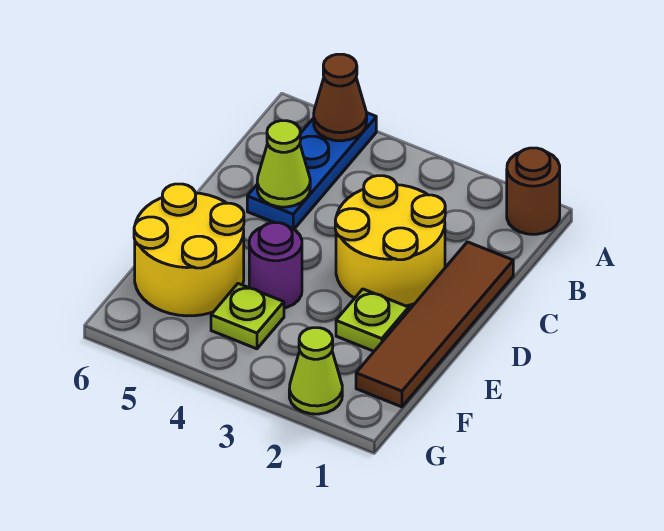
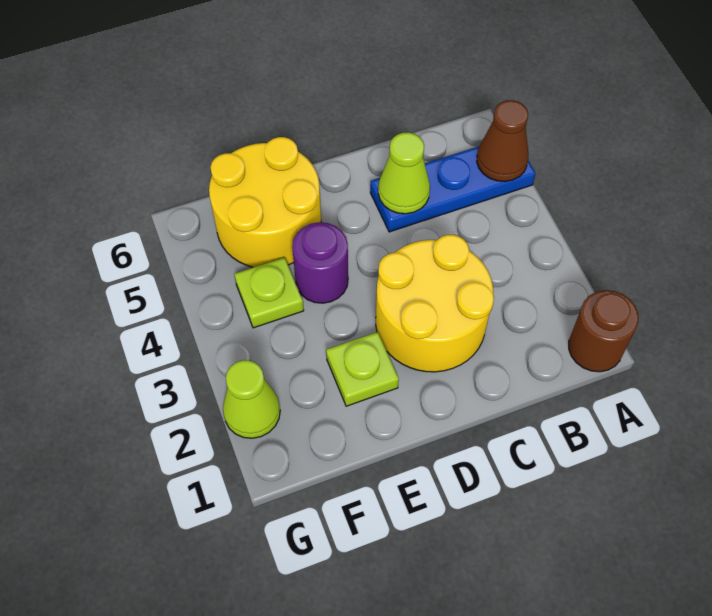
brown tile C1:F1 level 1 -> none

